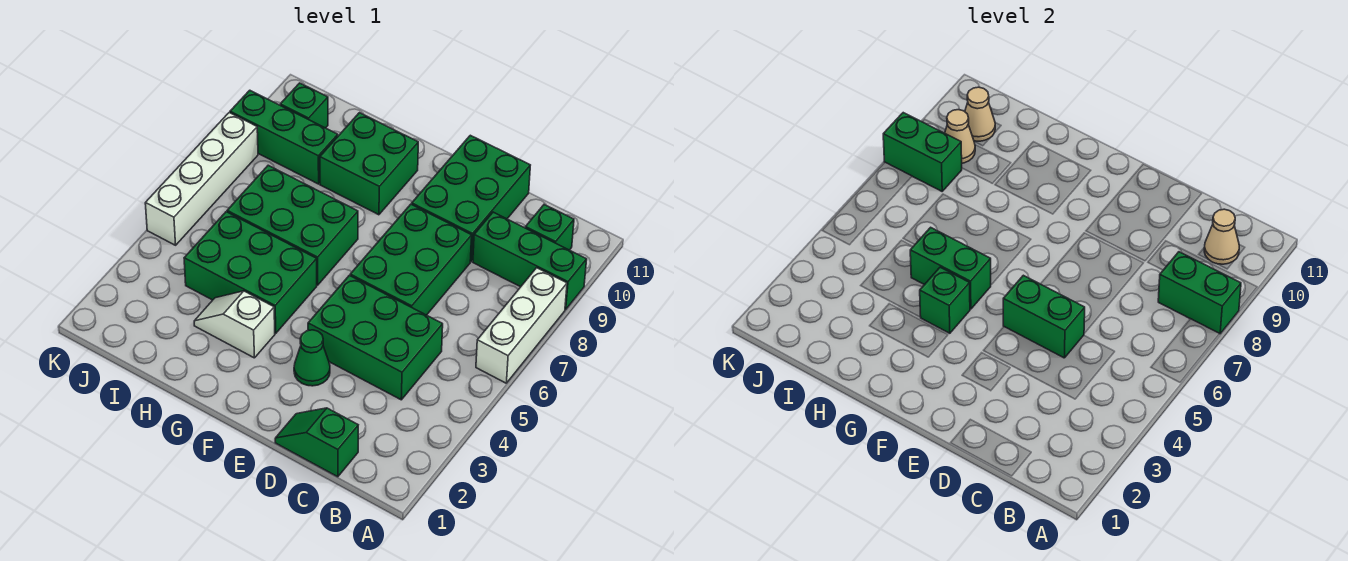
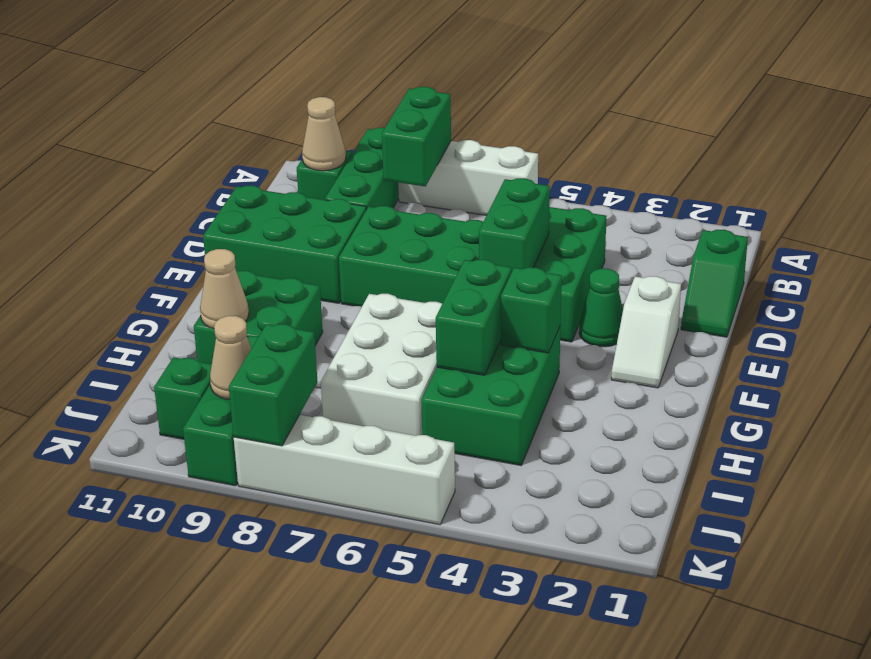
white slope G3:H3 level 1 top G -> white slope E2:F2 level 1 top E
green brick G6:I7 level 1 -> white brick G6:I7 level 1
tan cone J10 level 2 -> tan cone H10 level 2

